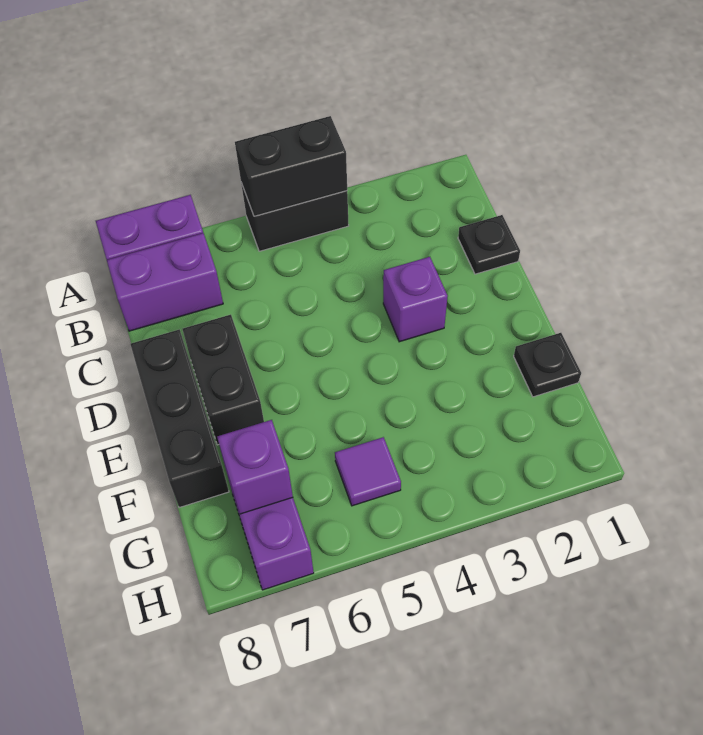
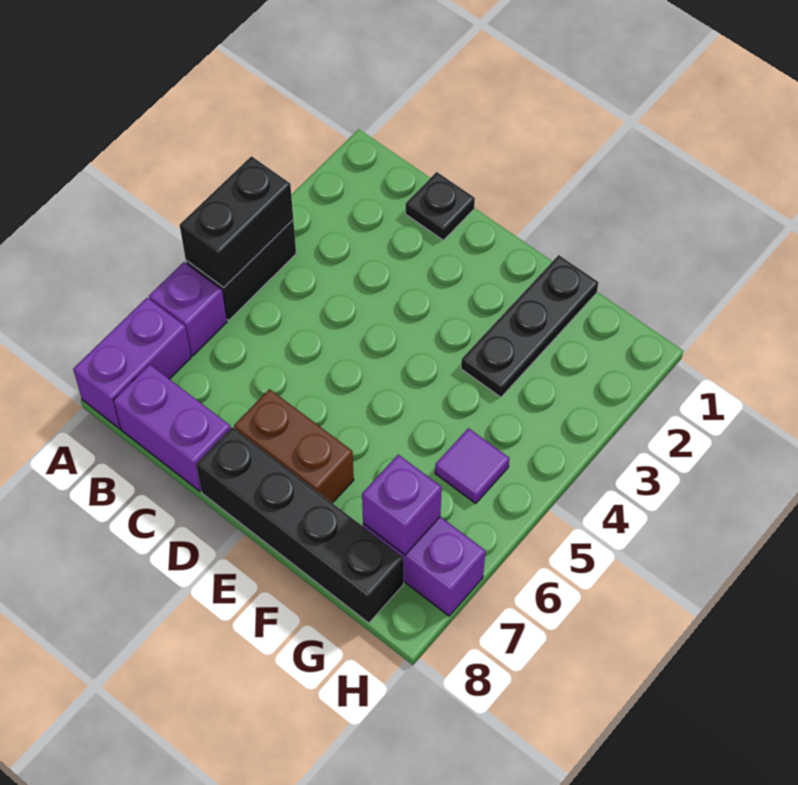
purple brick B7:B8 level 1 -> purple brick B8:C8 level 1
purple brick D3 level 1 -> purple brick A6 level 1
black brick D7:E7 level 1 -> brown brick D7:E7 level 1
black brick D8:F8 level 1 -> black brick D8:G8 level 1
black plate F1 level 1 -> black plate F1:F3 level 1

